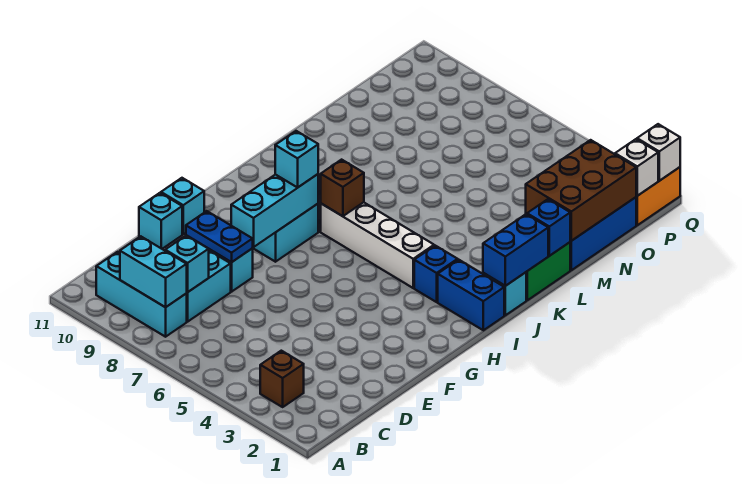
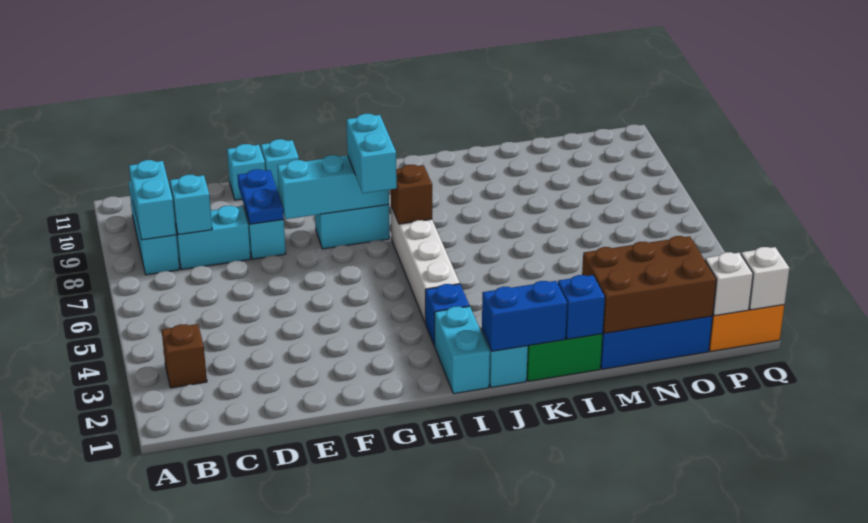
cyan brick H8 level 3 -> cyan brick H7:H8 level 3
blue brick I1:I2 level 1 -> cyan brick I1:I2 level 1

